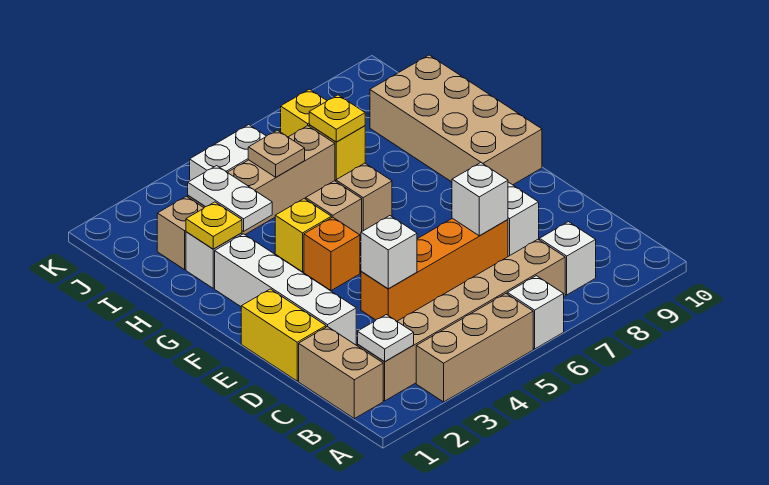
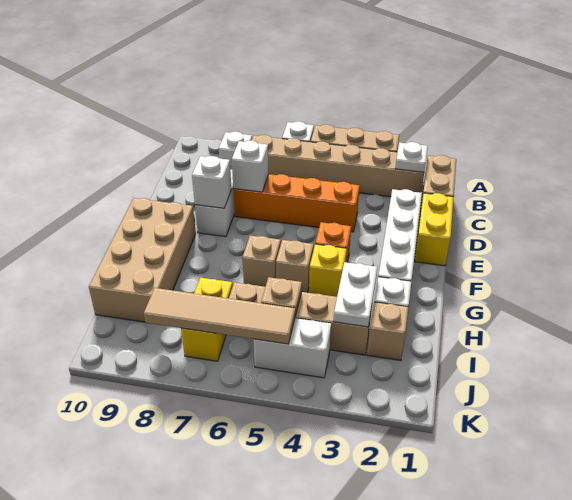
white brick D4 level 2 -> white brick E8 level 2
yellow plate H2 level 2 -> none
yellow plate I7 level 2 -> none
none -> tan tile J5:J8 level 2

